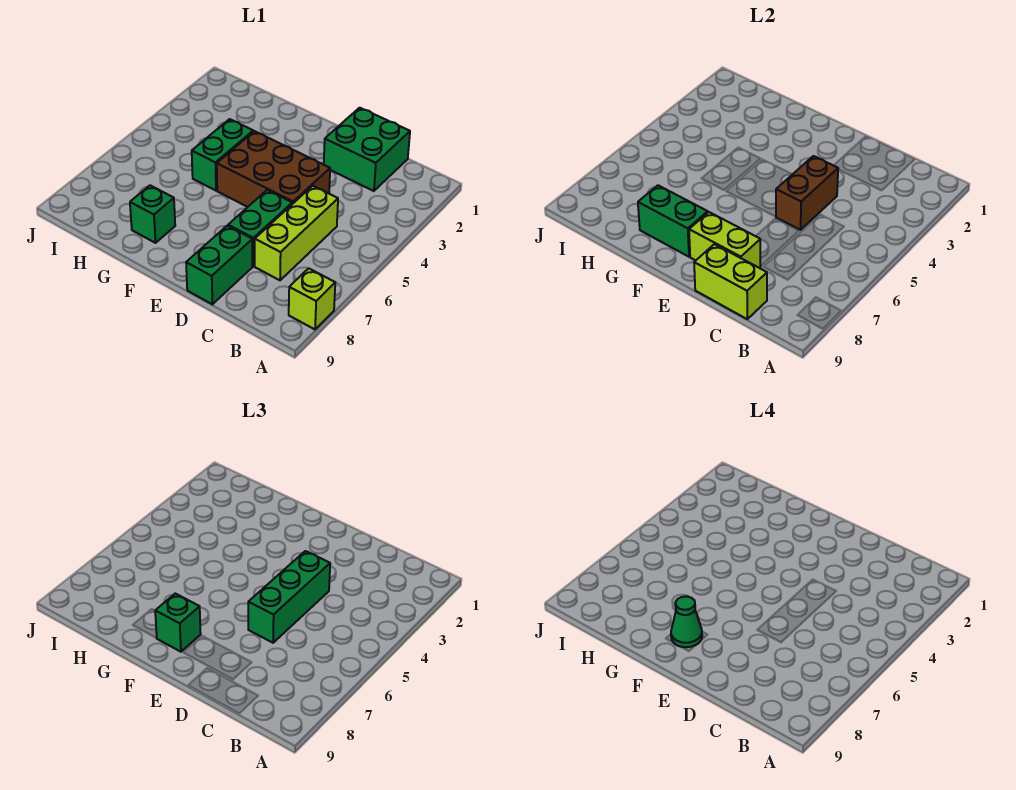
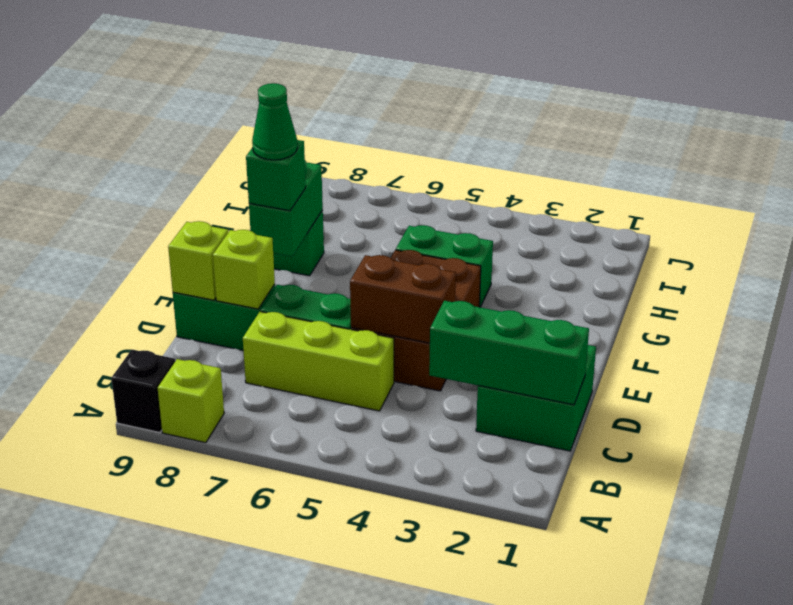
none -> black brick A9 level 1
lime brick C9:D9 level 2 -> lime brick D9 level 2
green brick D4:D6 level 3 -> green brick C1:C3 level 2
lime brick D8:E8 level 2 -> lime brick D8 level 2

